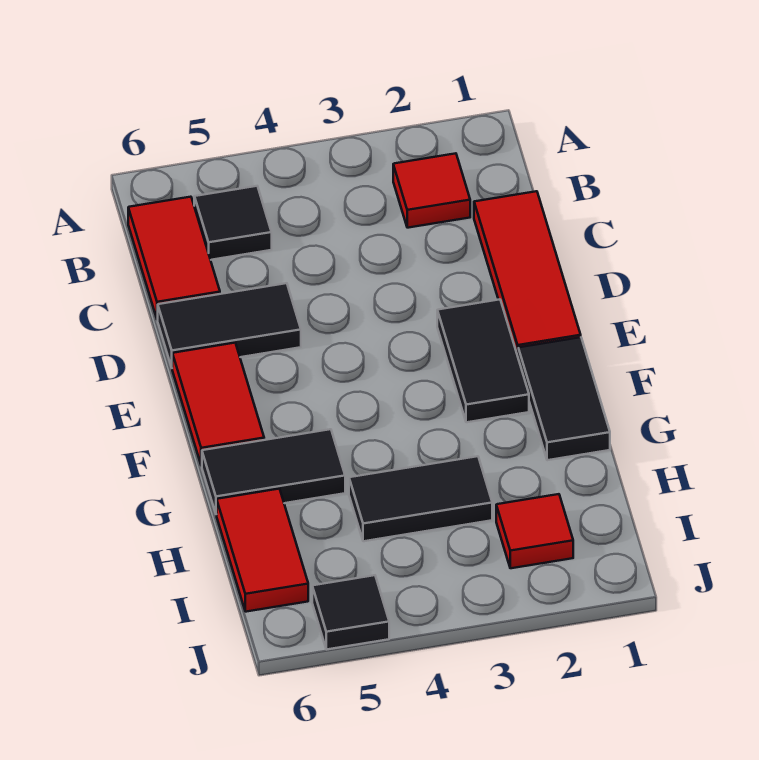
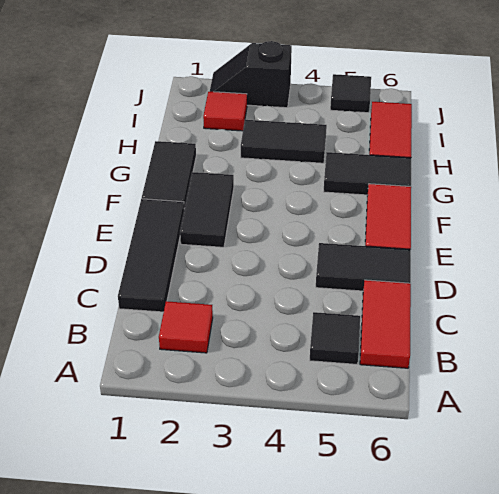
red tile C1:E1 level 1 -> black tile C1:E1 level 1
none -> black slope J2:J3 level 1 top 3

